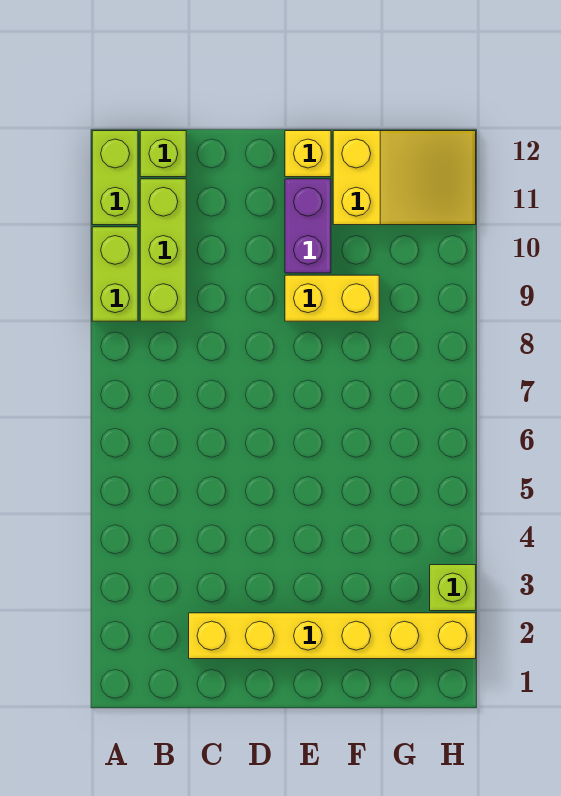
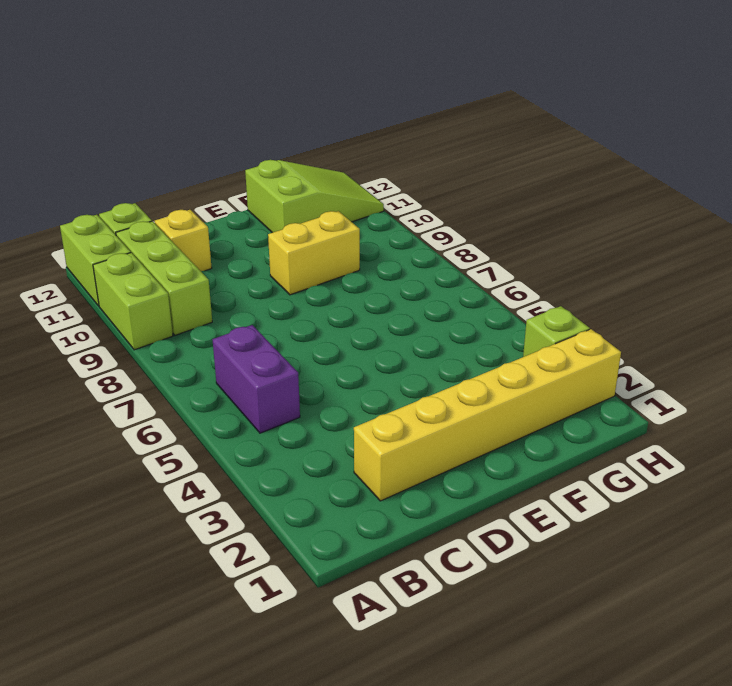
purple brick E10:E11 level 1 -> purple brick B5:B6 level 1
yellow brick E12 level 1 -> yellow brick C11 level 1
yellow slope F11:H12 level 1 top F -> lime slope F11:H12 level 1 top F

